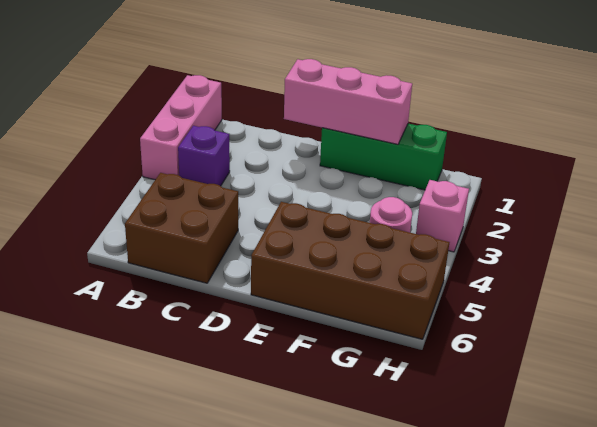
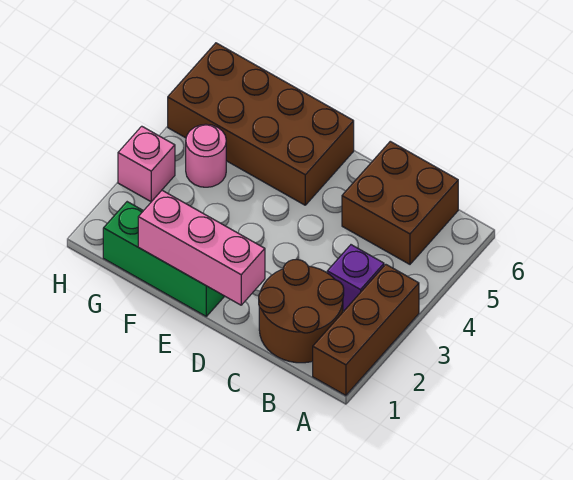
pink brick A1:A3 level 1 -> brown brick A1:A3 level 1
none -> brown round brick B1:C2 level 1

